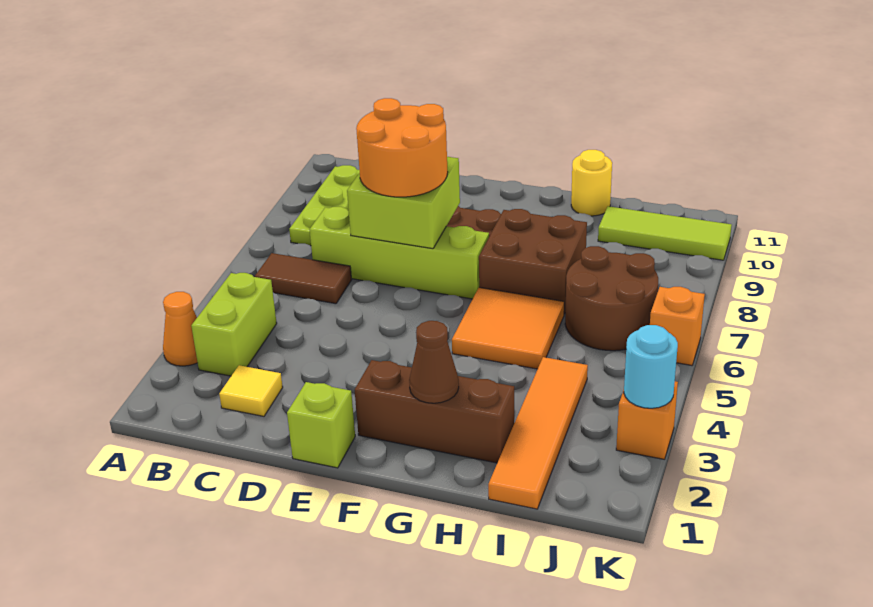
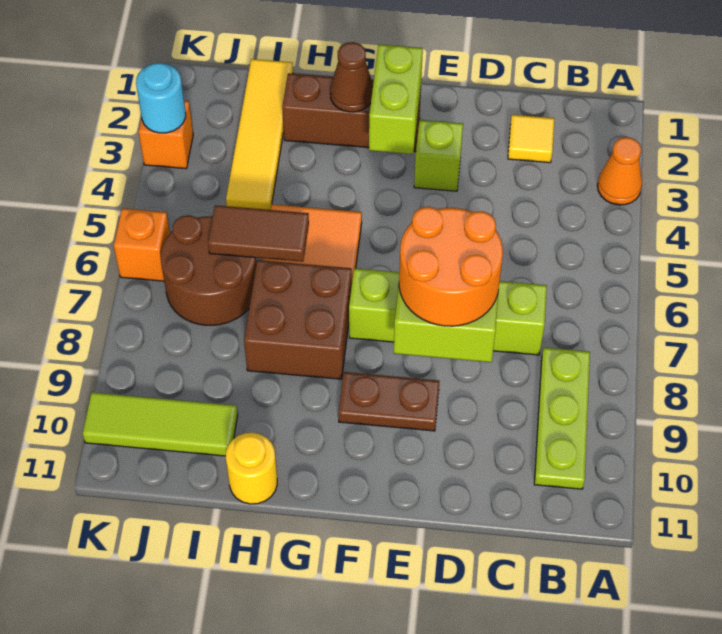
lime brick B3:B4 level 1 -> lime brick F2:F3 level 2
brown tile B6:C6 level 1 -> brown tile H6:I6 level 2
lime brick E1 level 1 -> lime brick E3 level 1
orange tile I1:I4 level 1 -> yellow tile I1:I4 level 1

